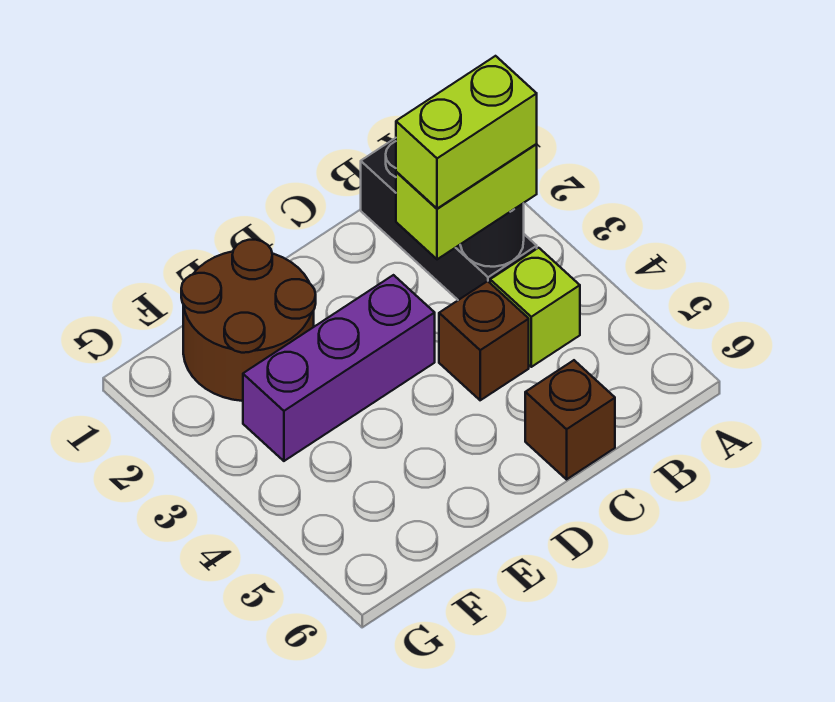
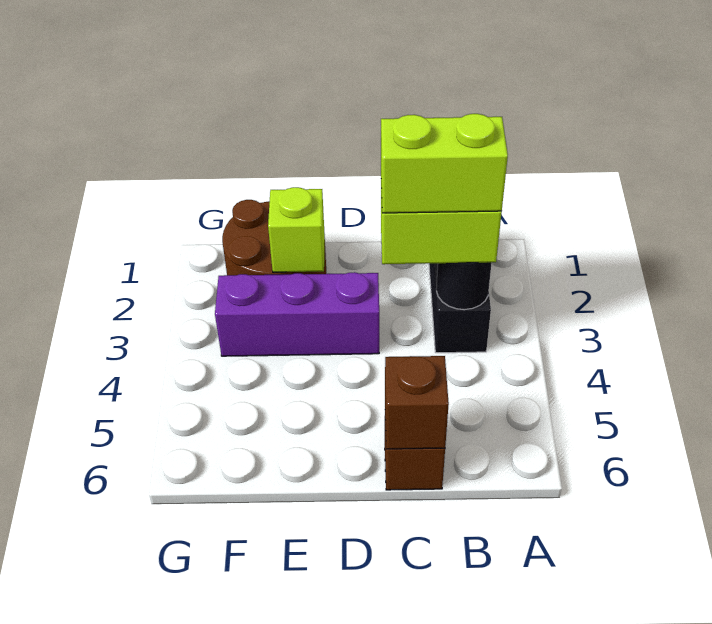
lime brick B4 level 1 -> lime brick E2 level 2
brown brick C4 level 1 -> brown brick C6 level 2

